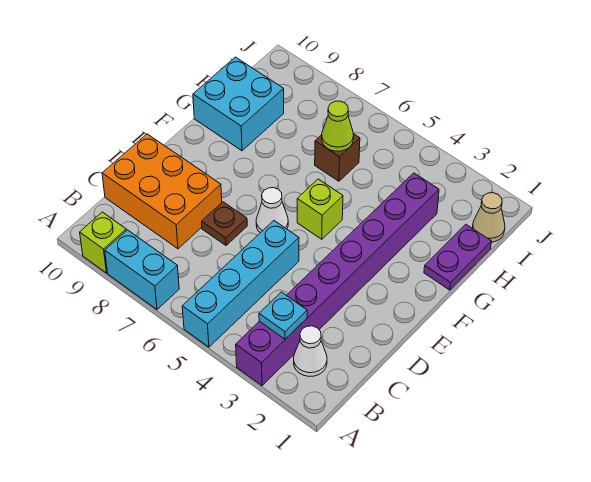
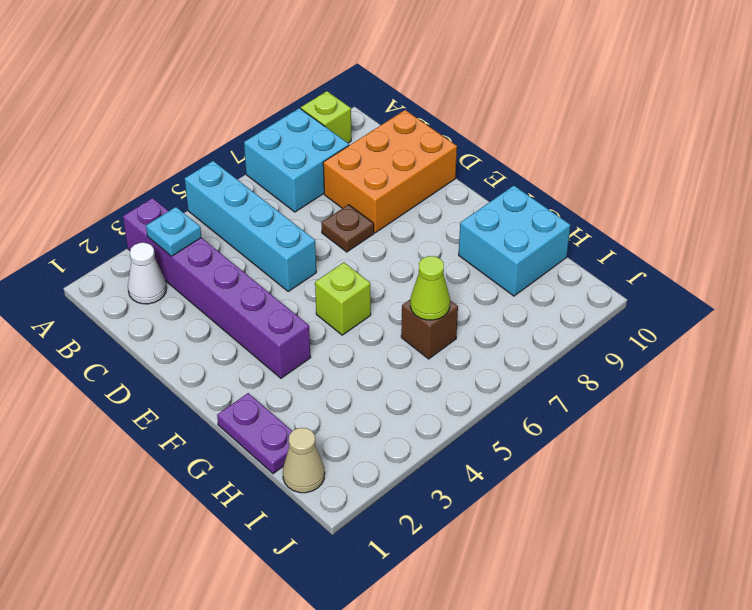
purple brick A3:H3 level 1 -> purple brick A3:F3 level 1
cyan brick A7:A8 level 1 -> cyan brick A7:B8 level 1
white cone E6 level 1 -> none

